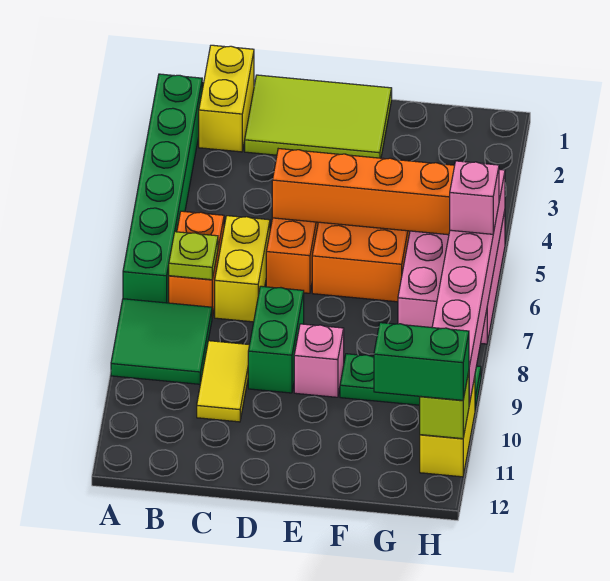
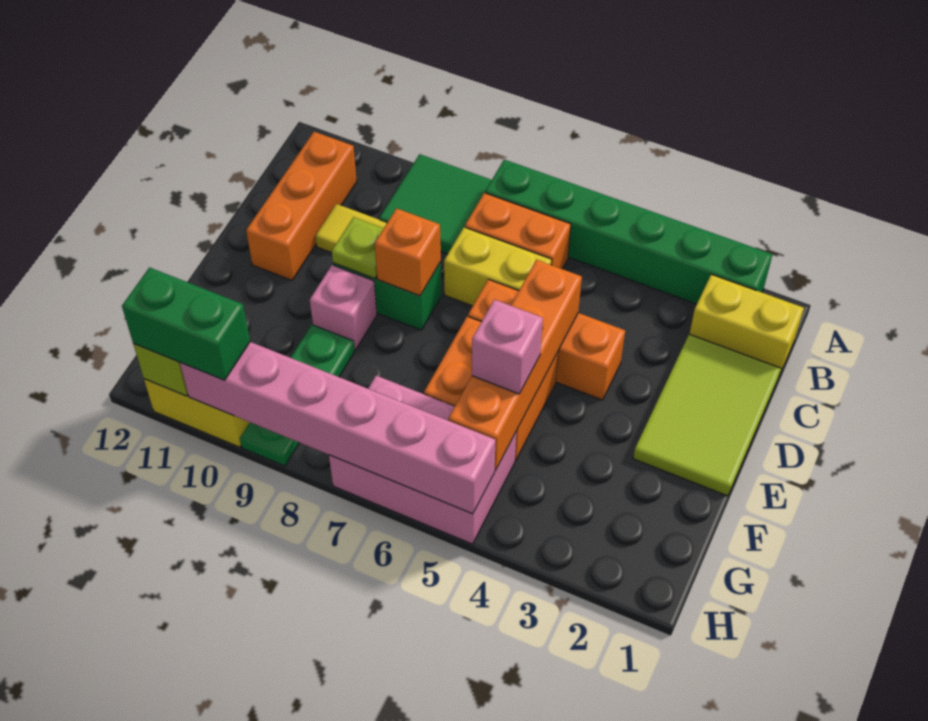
lime plate B7 level 2 -> lime plate D9 level 2
none -> orange brick B11:D11 level 1
none -> orange brick D8 level 2
green brick G11:H11 level 3 -> green brick H10:H11 level 3
pink brick H6 level 3 -> pink brick F5 level 3

